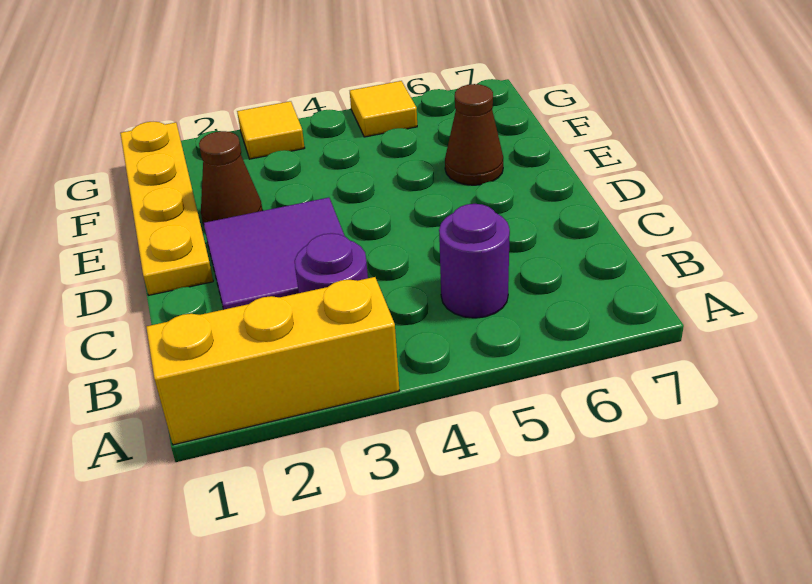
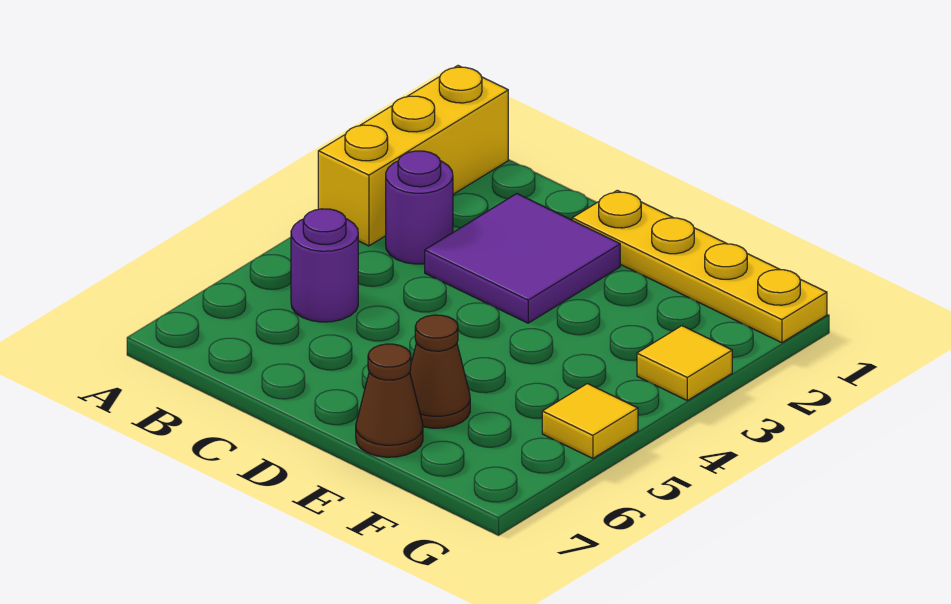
brown cone E2 level 1 -> brown cone E7 level 1

